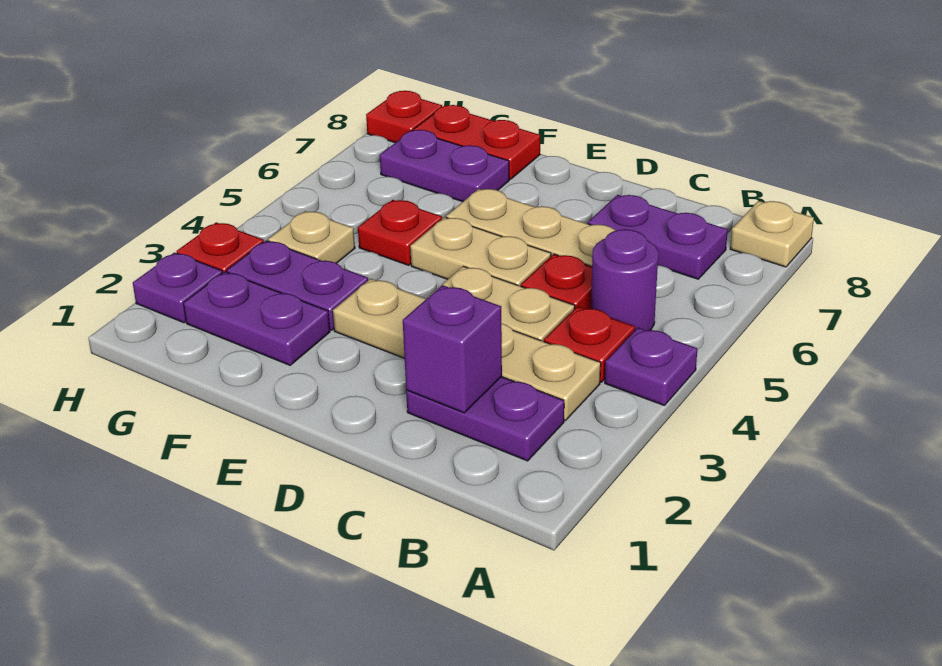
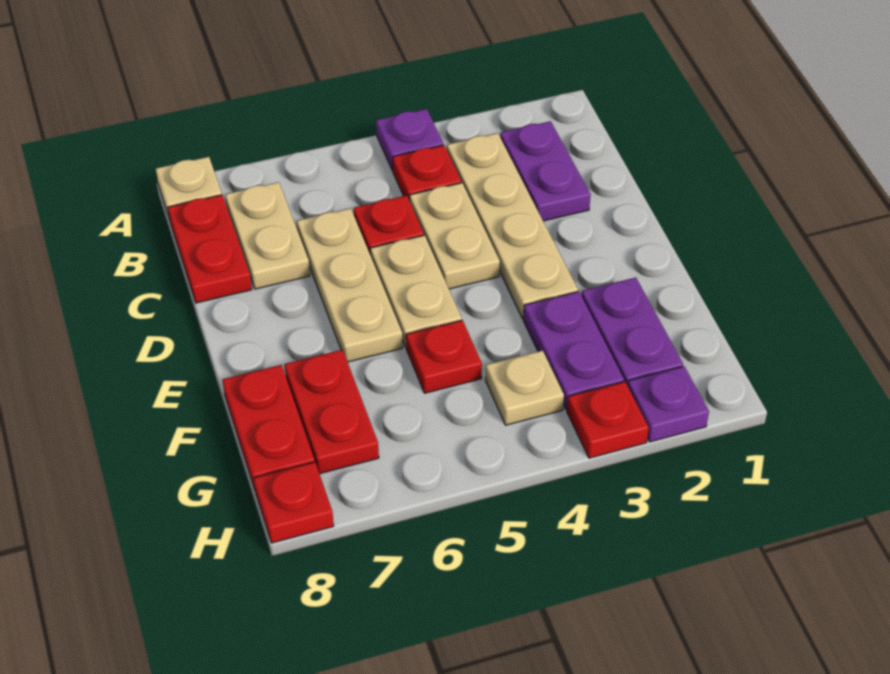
purple round brick B5 level 1 -> none
purple plate B7:C7 level 1 -> tan plate B7:C7 level 1
none -> red plate B8:C8 level 1
purple brick C2 level 2 -> none
purple plate F7:G7 level 1 -> red plate F7:G7 level 1

